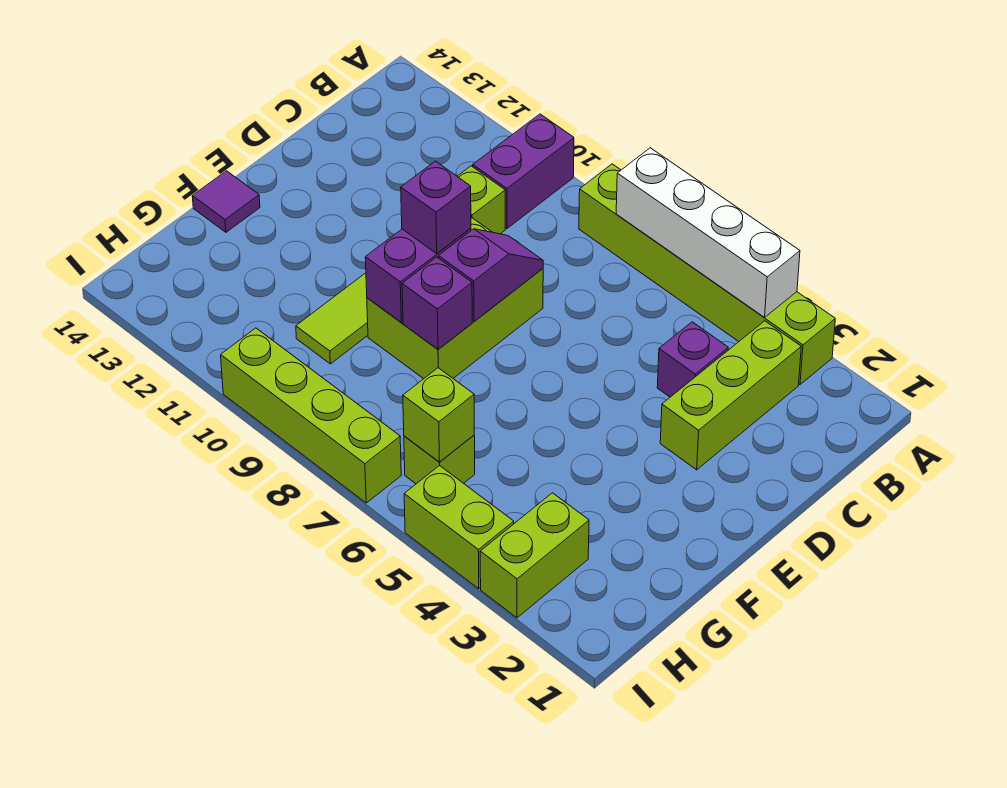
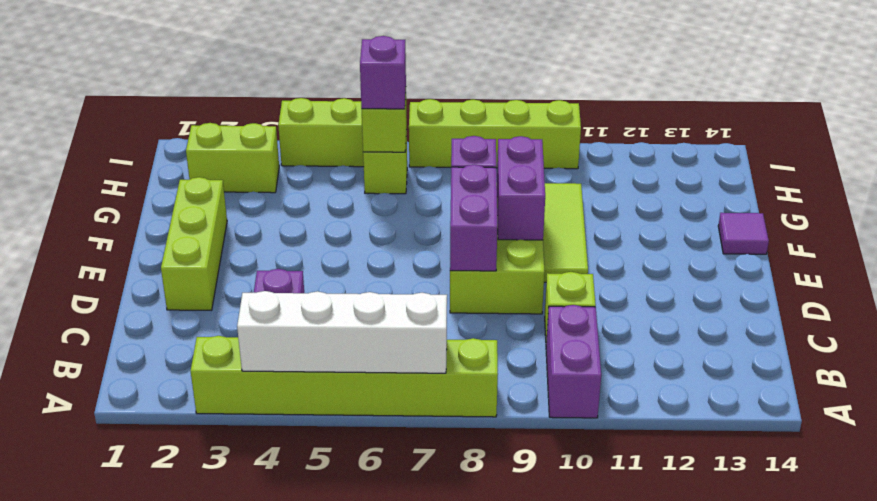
lime brick B3:D3 level 1 -> lime brick D2:F2 level 1
purple slope D8:E8 level 2 top E -> purple brick D8:E8 level 2
purple brick E9 level 3 -> purple brick H6 level 3
lime brick H3:I3 level 1 -> lime brick H2:H3 level 1

